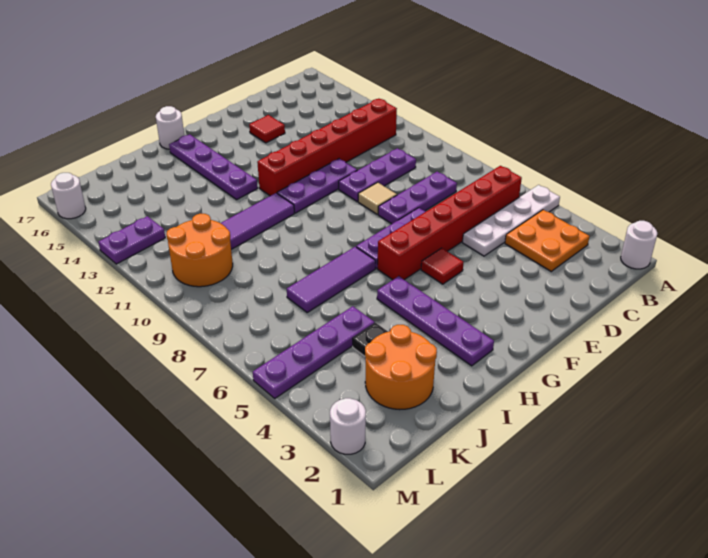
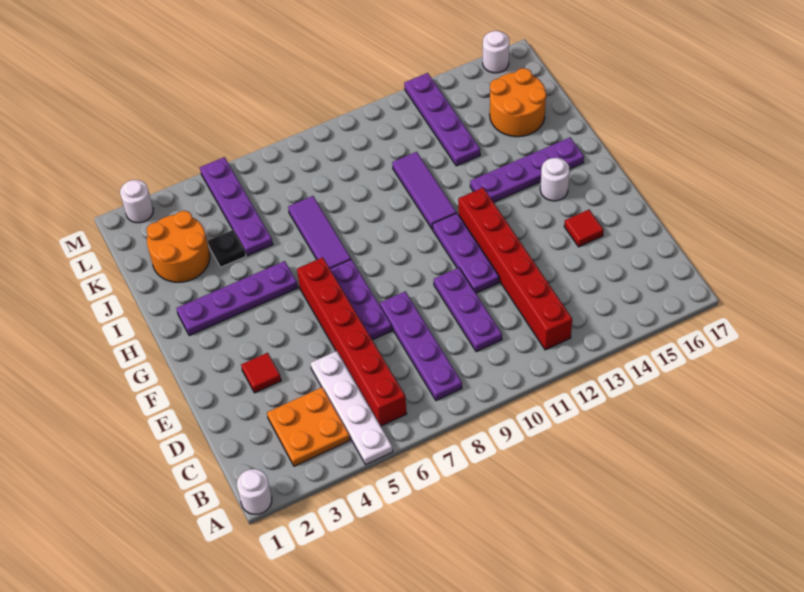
purple plate C8:E8 level 1 -> purple plate B8:E8 level 1
tan tile E9 level 1 -> none
red tile F5 level 1 -> red tile E3 level 1
white round brick H17 level 1 -> white round brick G15 level 1
orange round brick K10:L11 level 1 -> orange round brick J15:K16 level 1
purple plate L13:M13 level 1 -> purple plate J13:M13 level 1

